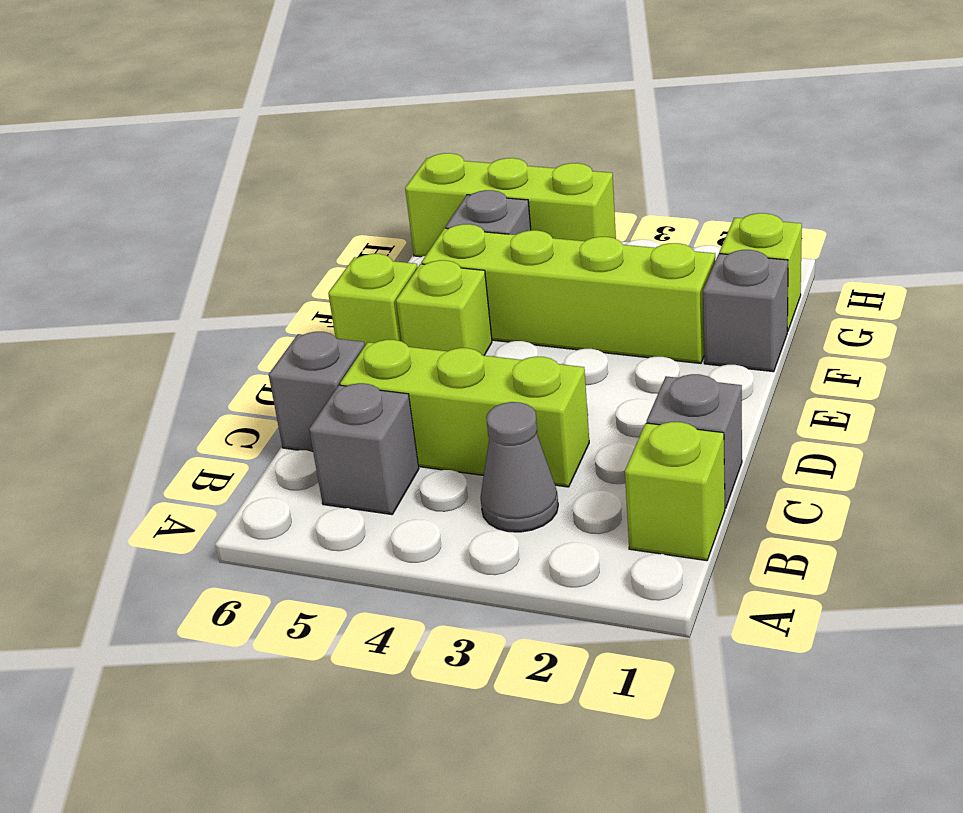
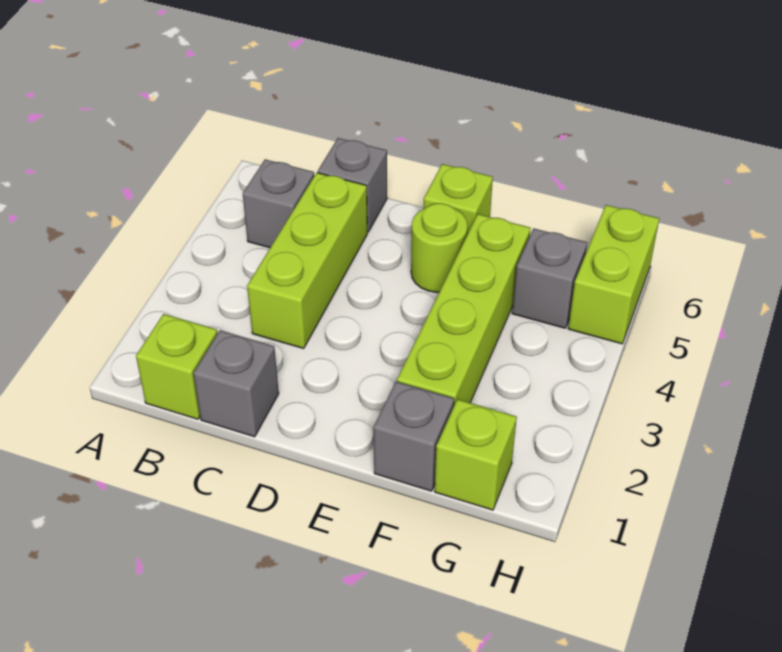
grey cone B3 level 1 -> none
lime brick E5 level 1 -> lime round brick E5 level 1
lime brick H4:H6 level 1 -> lime brick H5:H6 level 1

